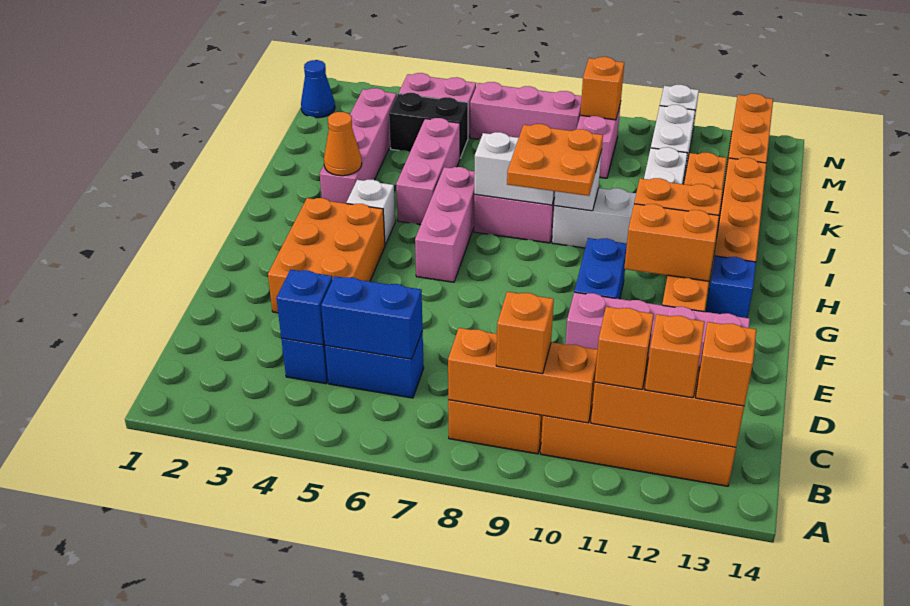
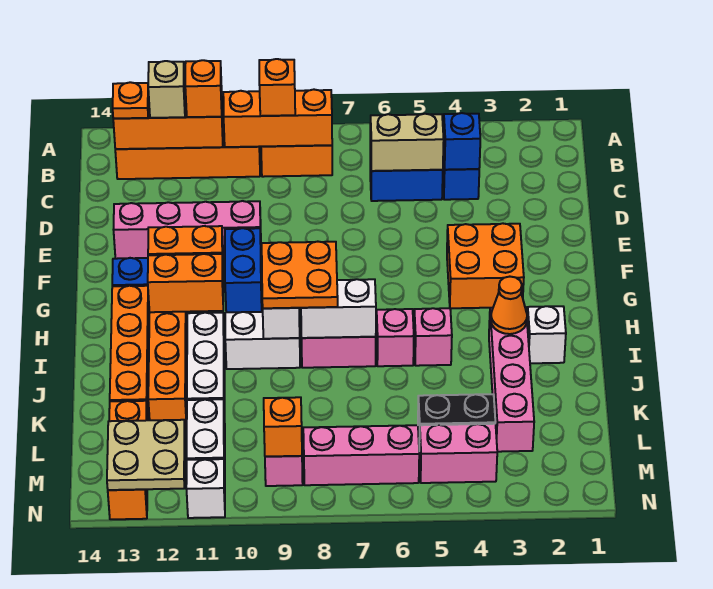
orange brick B12 level 3 -> tan brick B12 level 3
orange brick B13 level 3 -> orange plate B13 level 3
blue brick C5:C6 level 2 -> tan brick C5:C6 level 2
orange brick E3:G4 level 1 -> orange brick F3:G4 level 1
pink brick G6:I6 level 1 -> pink brick I6 level 1
white brick H4 level 1 -> white brick I2 level 1
pink brick I5:K5 level 1 -> pink brick I5 level 1
blue cone M1 level 1 -> none
none -> tan plate M12:N13 level 2

